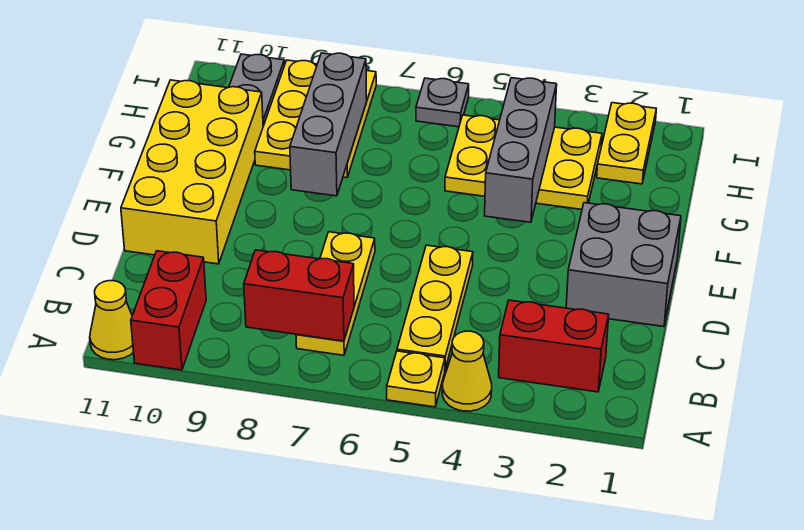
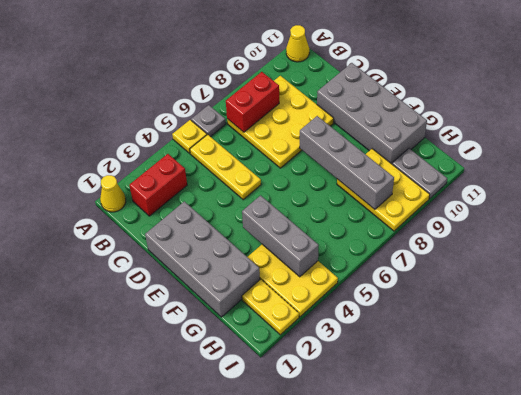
yellow cone A4 level 1 -> yellow cone A1 level 1
red brick A10:B10 level 1 -> none
yellow plate B7:D7 level 1 -> yellow plate B7:D9 level 1
grey brick D1:E2 level 1 -> grey brick D1:G2 level 1
yellow brick D10:G11 level 1 -> grey brick D10:G11 level 1
grey brick F8:H8 level 2 -> grey brick E8:H8 level 2
yellow plate G3:H5 level 1 -> yellow plate G3:I4 level 1
grey plate I6 level 1 -> grey plate A6 level 1

